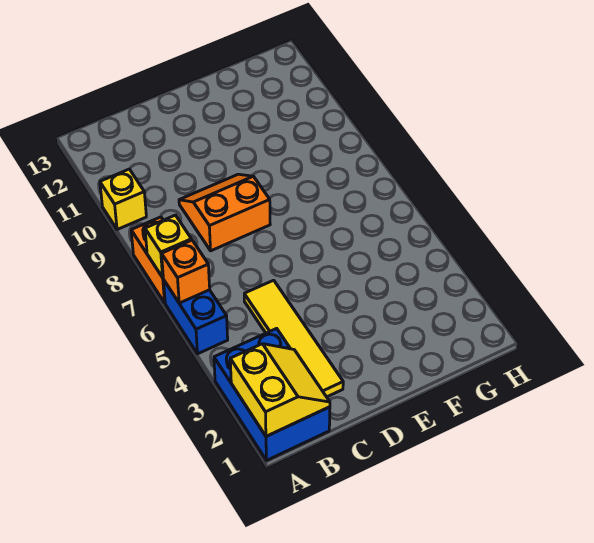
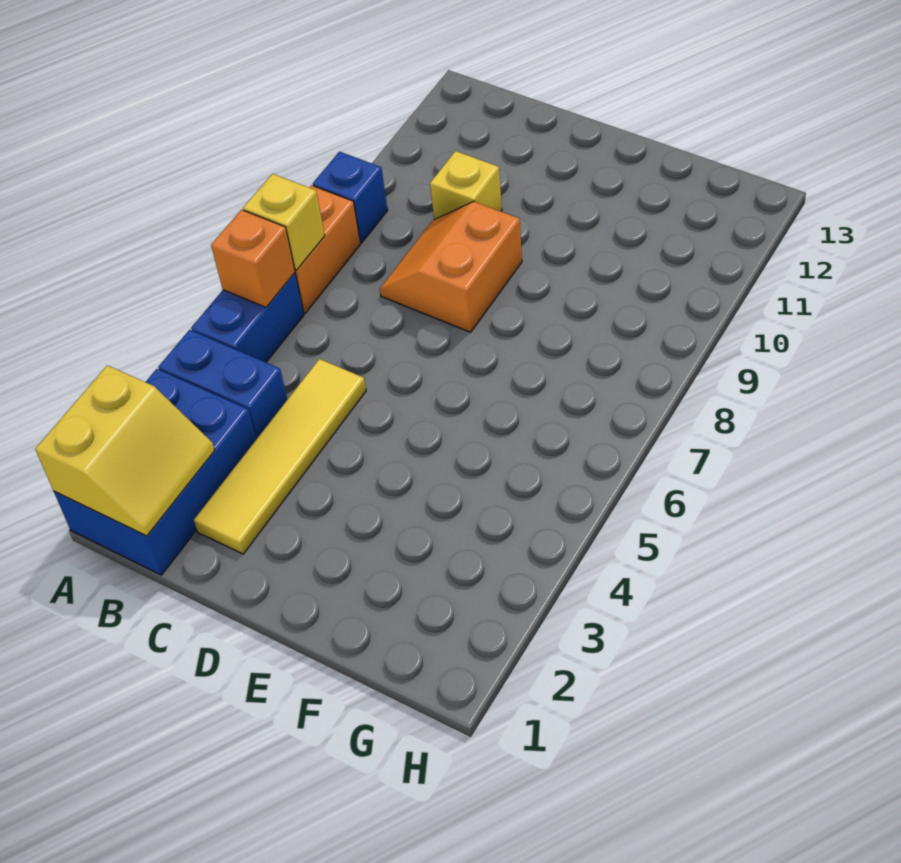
none -> blue brick A4:B4 level 1
none -> blue brick A9 level 1
yellow brick A10 level 1 -> yellow brick C10 level 1
orange slope C8:D9 level 1 top 8 -> orange slope C8:D9 level 1 top D

